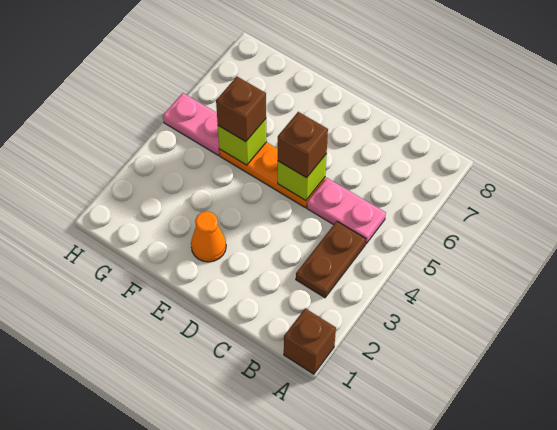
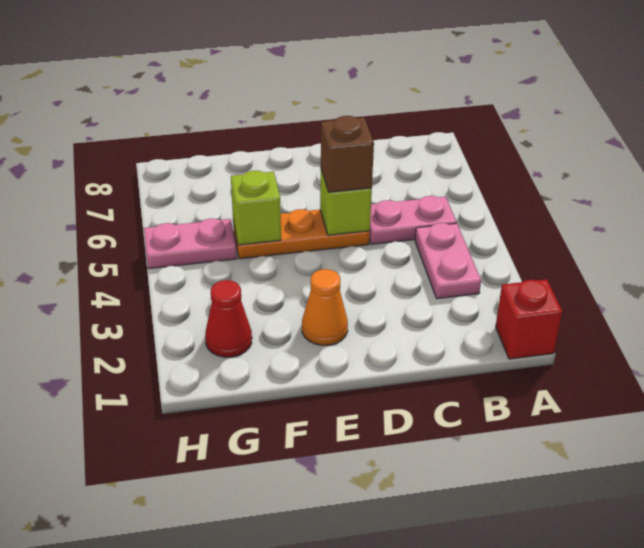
brown brick A1 level 1 -> red brick A1 level 1
brown plate B3:B4 level 1 -> pink plate B3:B4 level 1
brown brick F5 level 3 -> none
none -> red cone G2 level 1

